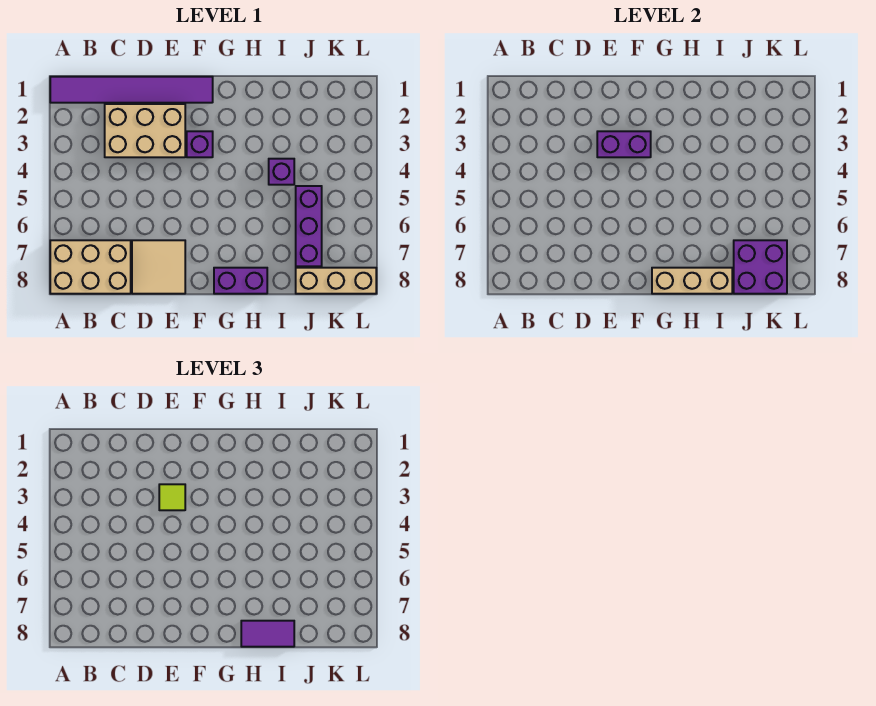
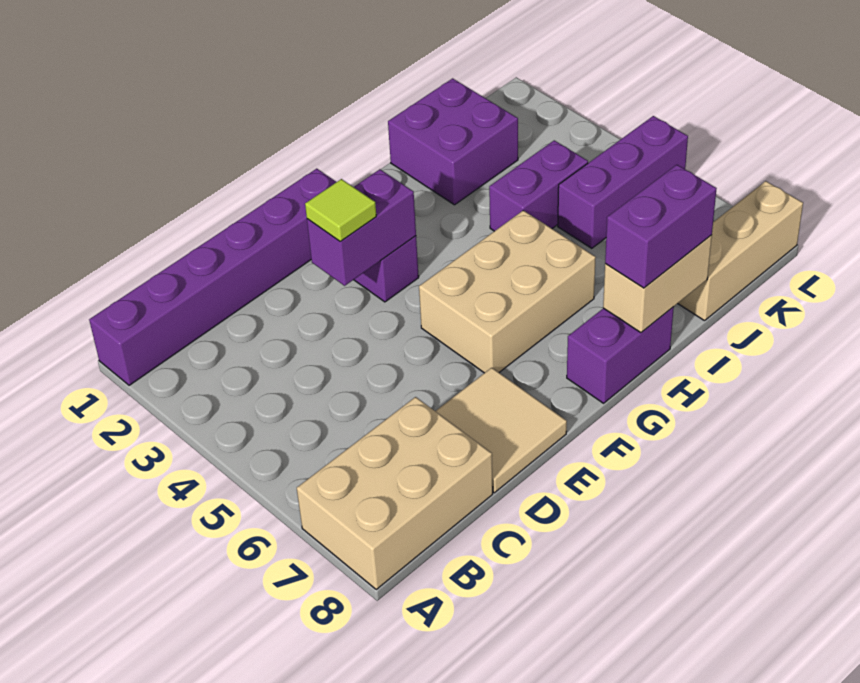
purple tile A1:F1 level 1 -> purple brick A1:F1 level 1
tan brick C2:E3 level 1 -> tan brick F5:H6 level 1
tan brick G8:I8 level 2 -> tan brick H8:I8 level 2
purple tile H8:I8 level 3 -> purple brick H8:I8 level 3
purple brick I4 level 1 -> purple brick I4:J4 level 1
purple brick J5:J7 level 1 -> purple brick J5:L5 level 1
purple brick J7:K8 level 2 -> purple brick I1:J2 level 1

